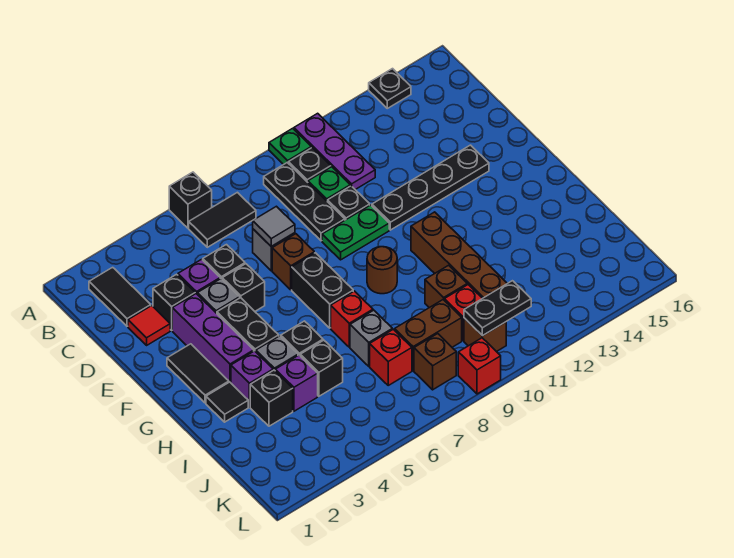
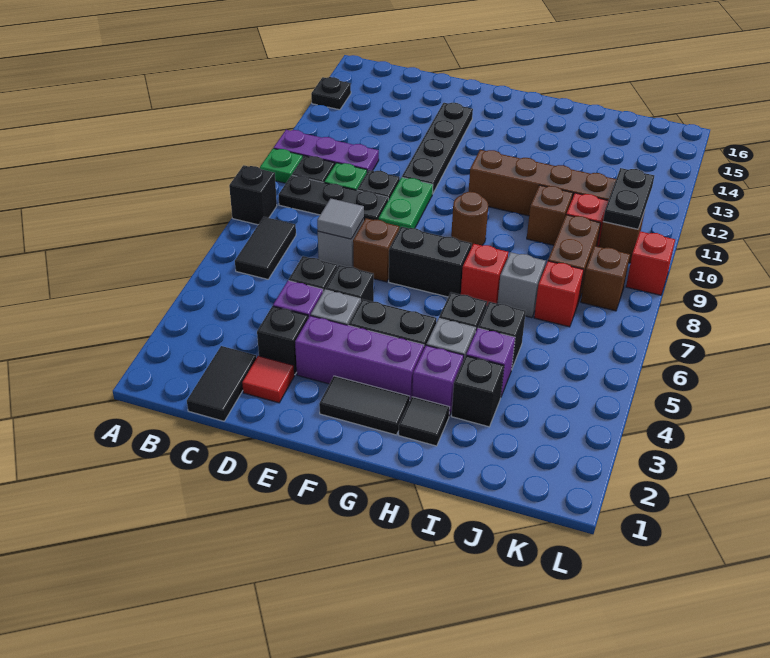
black brick A6 level 1 -> black brick A8 level 1
black tile B2:C2 level 1 -> black tile C1:C2 level 1

